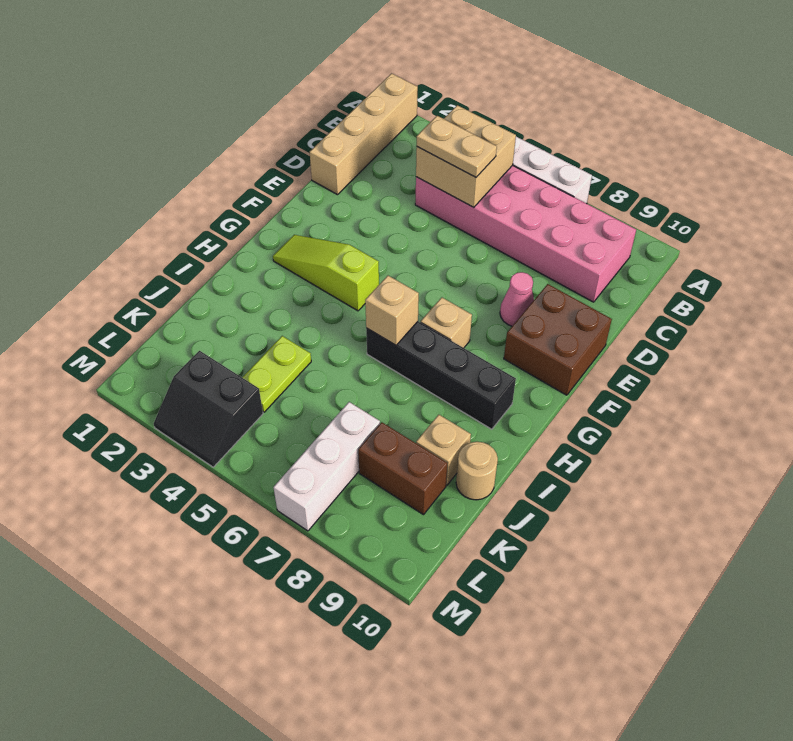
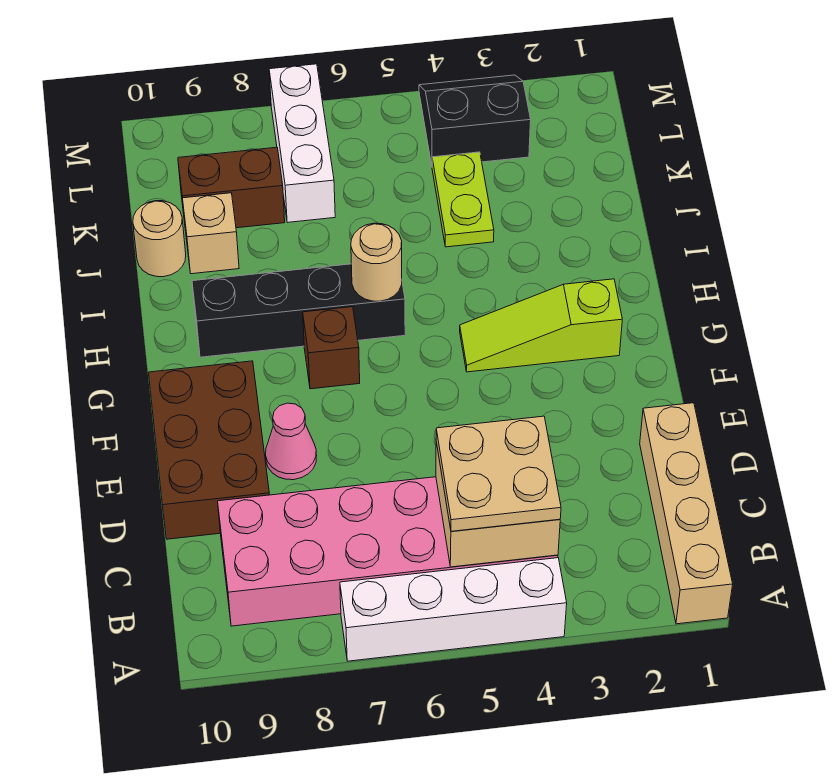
tan plate C4:C5 level 3 -> tan plate B4:C5 level 3
brown brick E9:F10 level 1 -> brown brick D9:F10 level 1
lime slope G2:G4 level 1 top 4 -> lime slope G2:G4 level 1 top 2
tan brick G7 level 1 -> brown brick G7 level 1
tan brick H6 level 2 -> tan round brick H6 level 2

